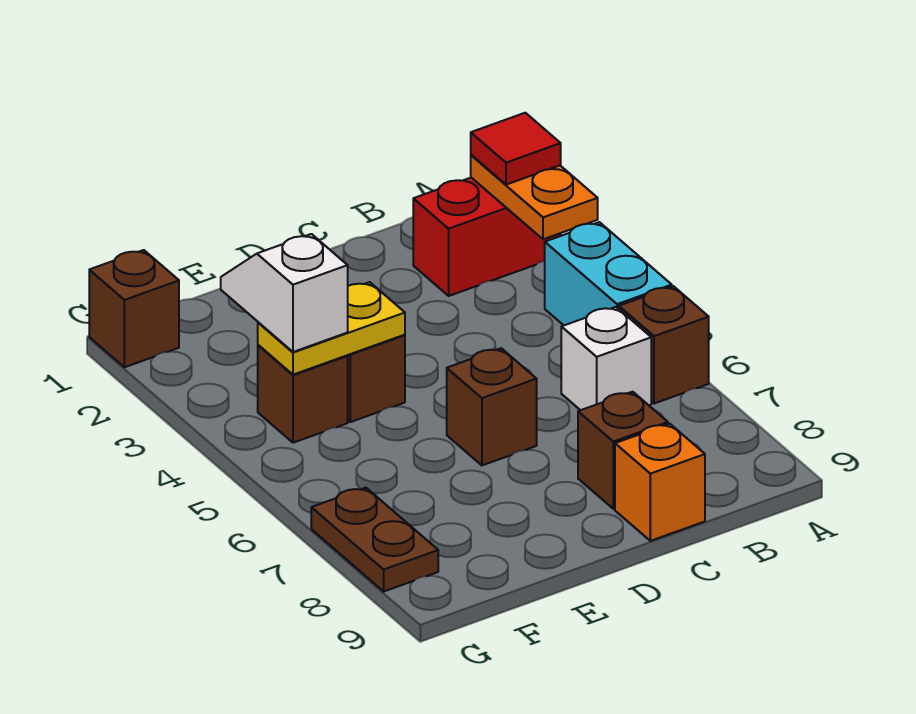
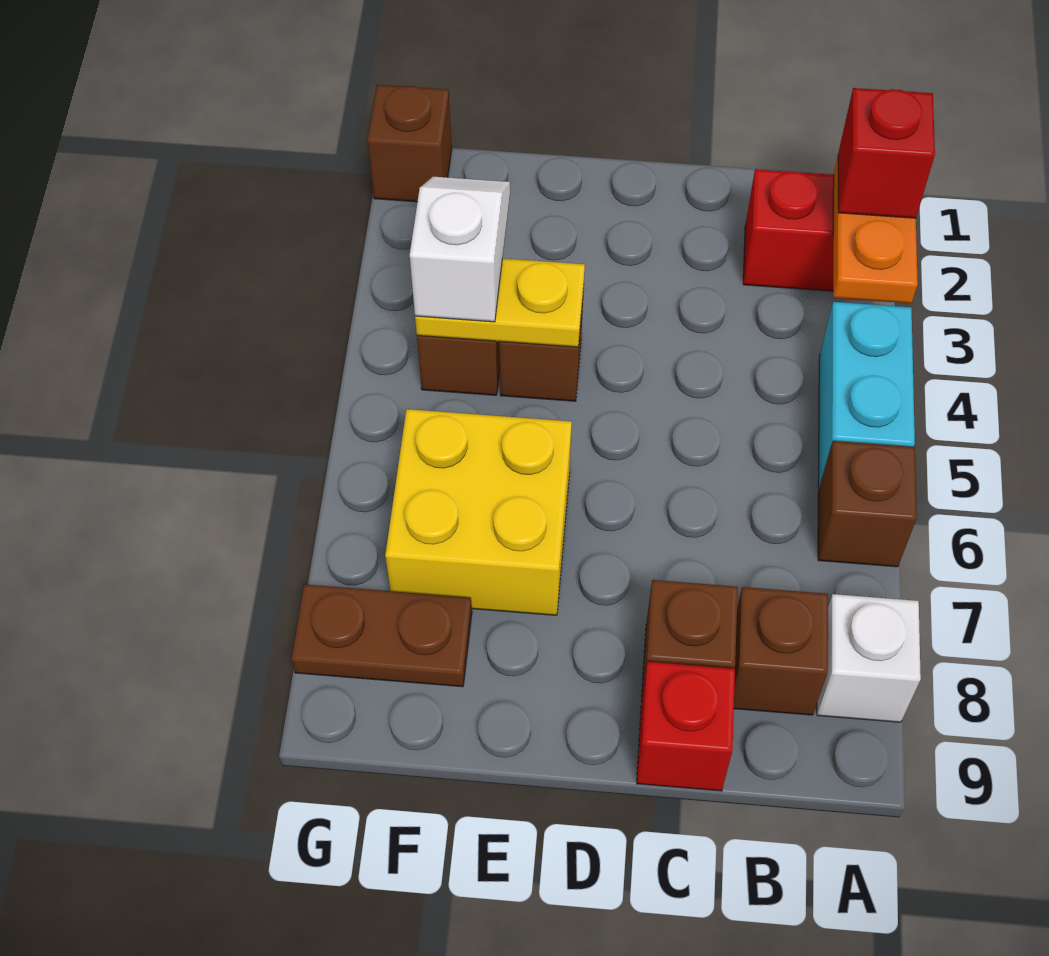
red tile A2 level 3 -> red brick A2 level 3
white brick B6 level 1 -> white brick A8 level 1
orange brick C9 level 1 -> red brick C9 level 1
brown brick D6 level 1 -> brown brick B8 level 1
none -> yellow brick E6:F7 level 1
brown plate G7:G8 level 1 -> brown plate F8:G8 level 1

